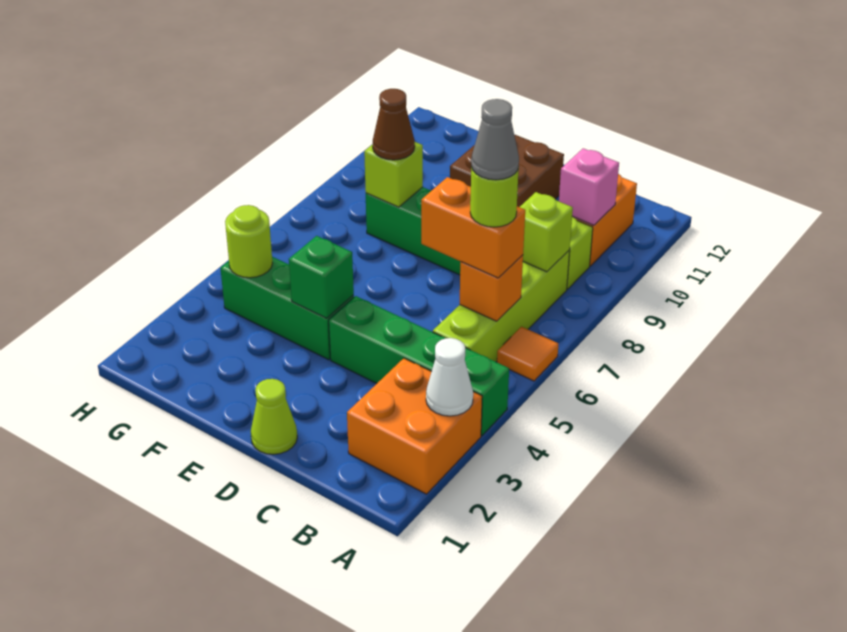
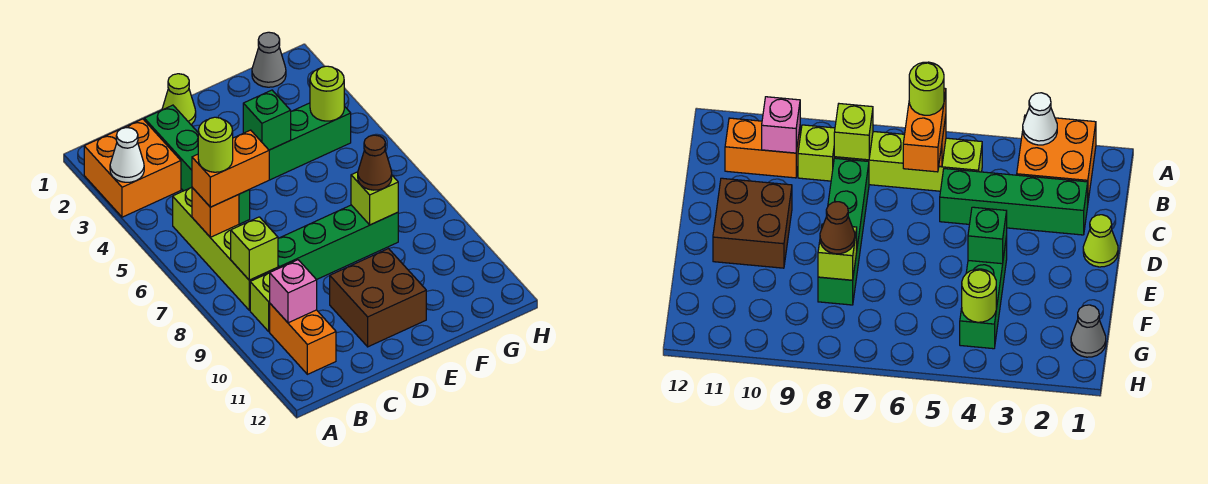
green brick A4:D4 level 1 -> green brick C2:C5 level 1
orange tile A6 level 1 -> none
grey cone B6 level 5 -> grey cone G1 level 1

